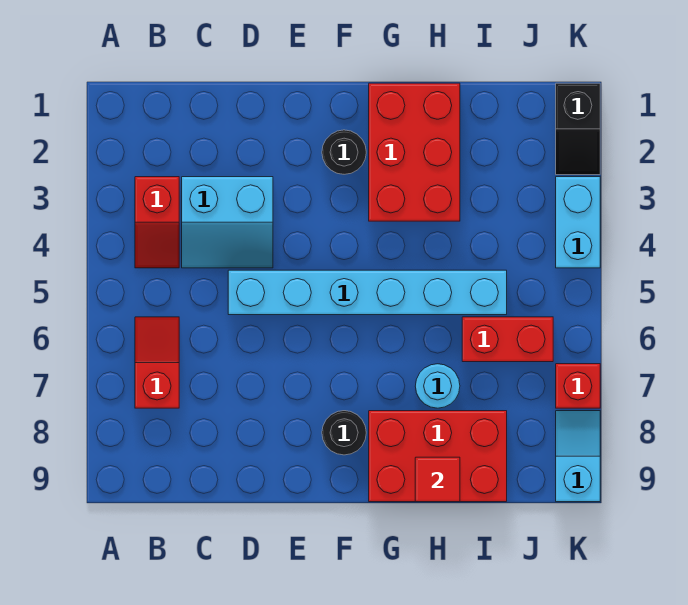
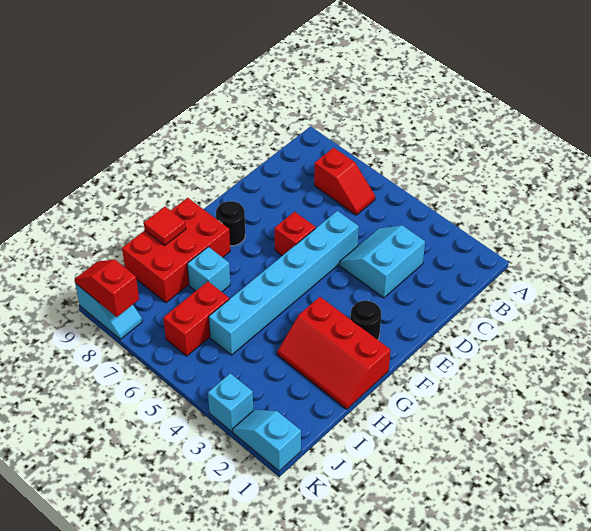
red slope B3:B4 level 1 top 3 -> red slope K8:K9 level 2 top 8
red brick G1:H3 level 1 -> red slope G1:H3 level 1 top G
cyan round brick H7 level 1 -> cyan brick H7 level 1
black slope K1:K2 level 1 top 1 -> cyan slope K1:K2 level 1 top 1
cyan brick K3:K4 level 1 -> cyan brick K3 level 1
red brick K7 level 1 -> red brick E6 level 1

